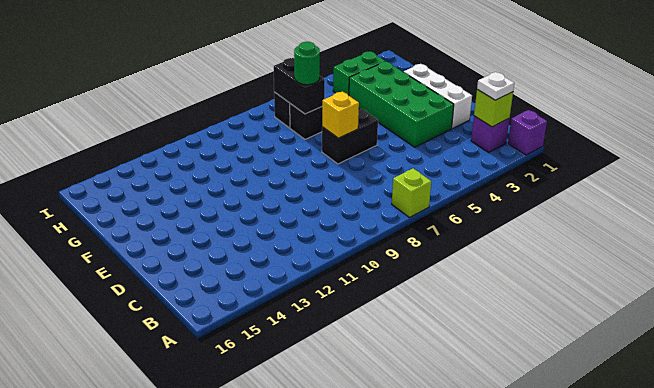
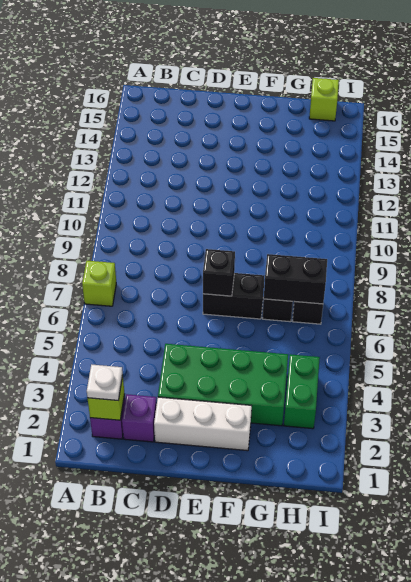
purple brick A1 level 1 -> purple brick C2 level 1
black brick E6:E7 level 1 -> black brick E7:F7 level 1
yellow brick E7 level 2 -> black brick E7 level 2
green round brick G7 level 3 -> none
none -> lime brick H16 level 1

